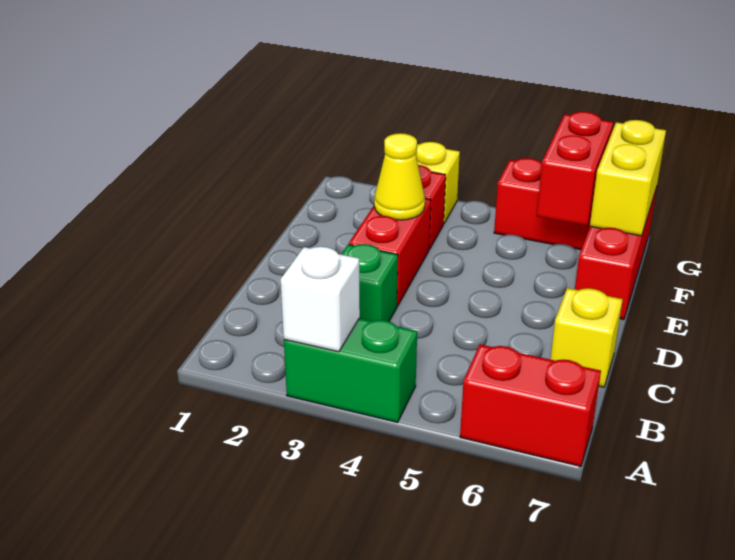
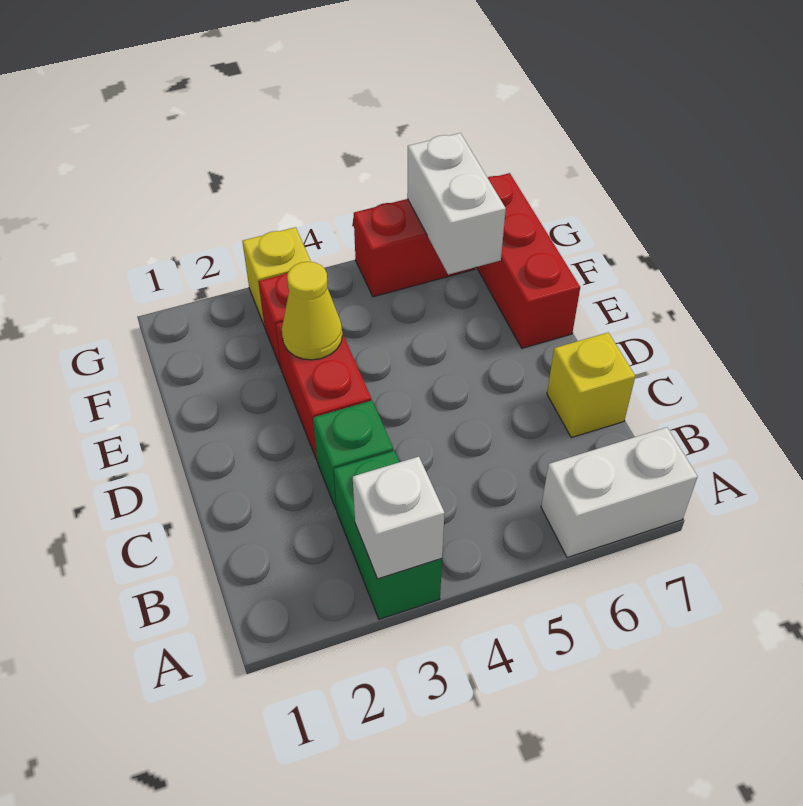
green brick A3:A4 level 1 -> green brick A3:B3 level 1
red brick A6:A7 level 1 -> white brick A6:A7 level 1
red brick F6:G6 level 2 -> white brick F6:G6 level 2
yellow brick F7:G7 level 2 -> none

